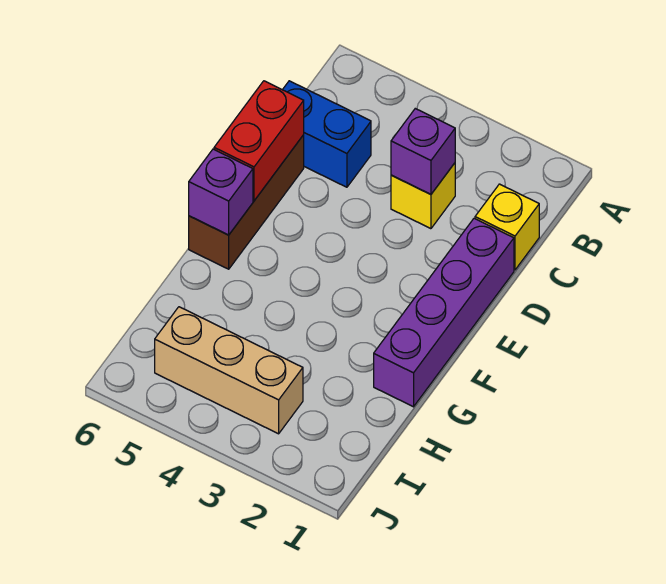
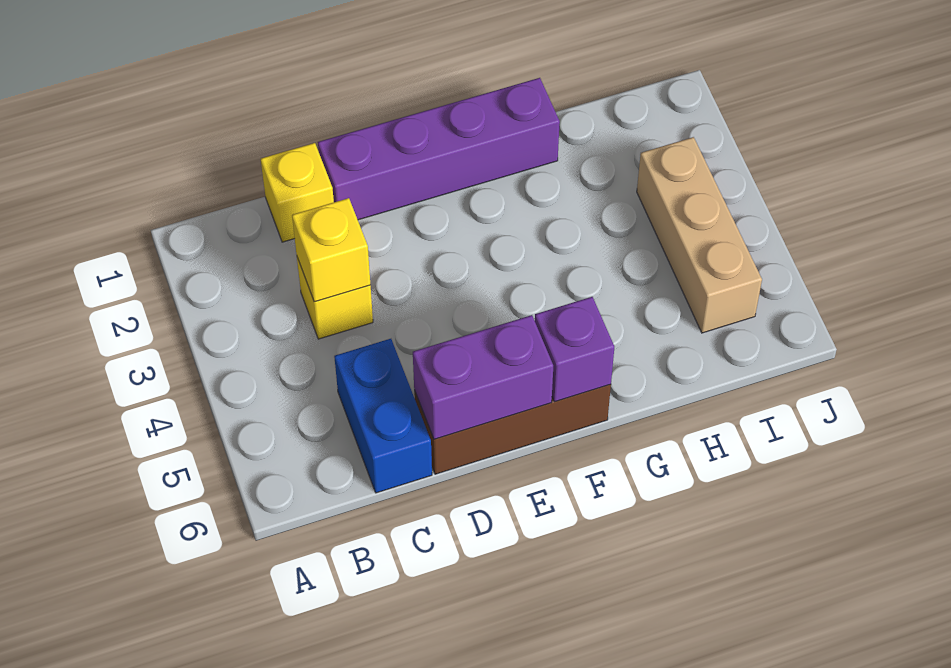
purple brick C3 level 2 -> yellow brick C3 level 2
red brick D6:E6 level 2 -> purple brick D6:E6 level 2

